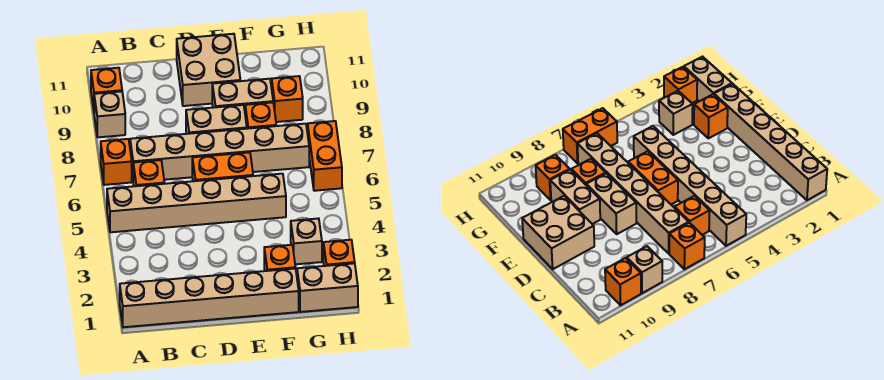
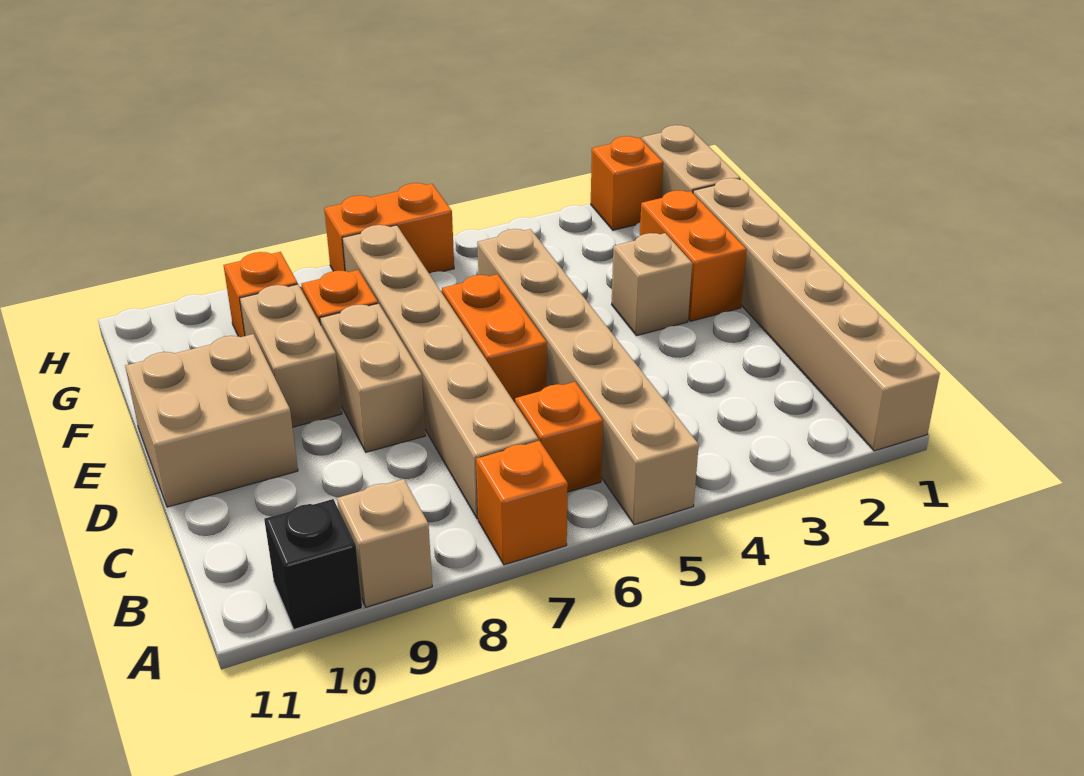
orange brick A10 level 1 -> black brick A10 level 1
orange brick F2 level 1 -> orange brick E2:F2 level 1
tan brick G3 level 1 -> tan brick E3 level 1

